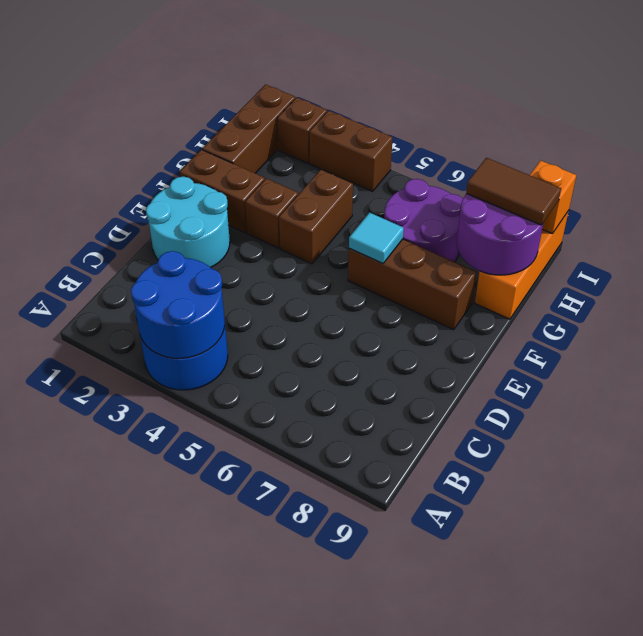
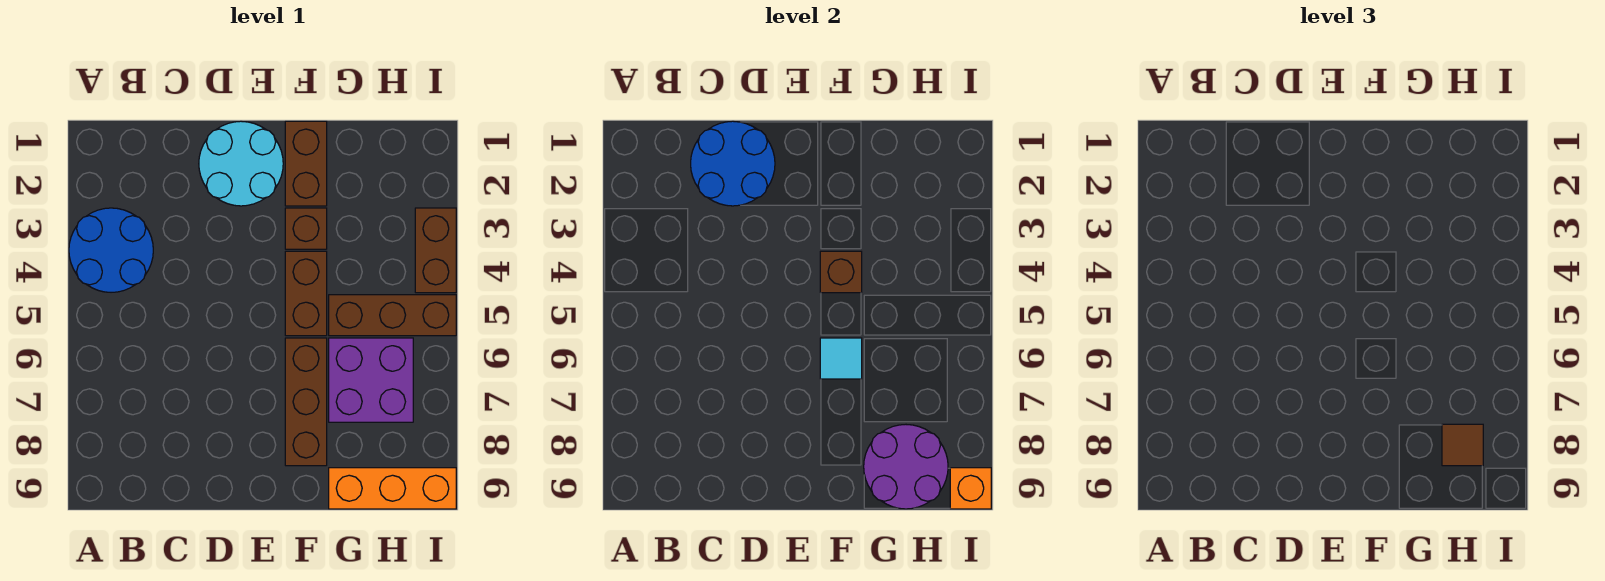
blue round brick A3:B4 level 2 -> blue round brick C1:D2 level 2
brown brick F4:G4 level 1 -> brown brick F4:F5 level 1
brown brick G1:I1 level 1 -> brown brick G5:I5 level 1
purple round brick G6:H7 level 1 -> purple brick G6:H7 level 1
brown tile H8:H9 level 3 -> brown tile H8 level 3
brown brick I2 level 1 -> brown brick F4 level 2

